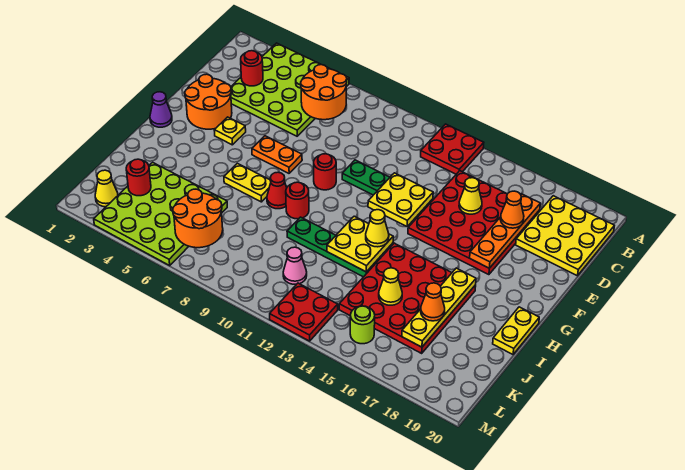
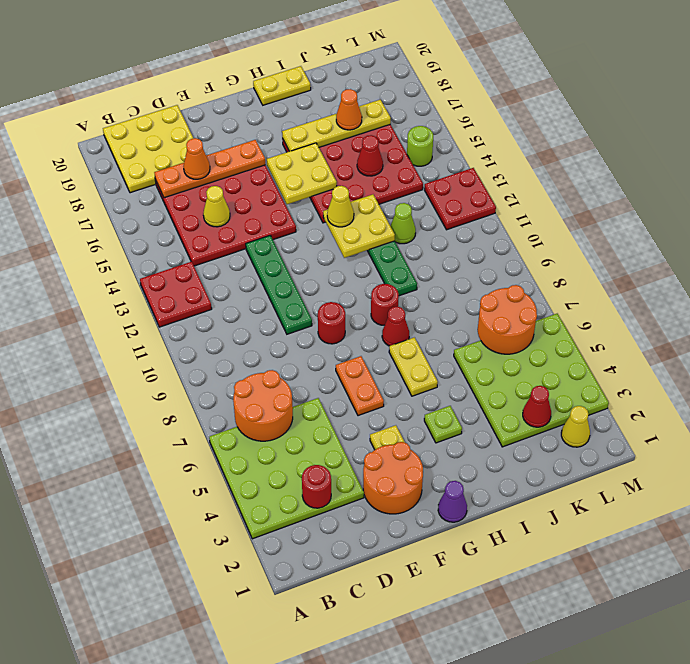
yellow plate E12:F13 level 2 -> yellow plate G15:H16 level 2
none -> lime plate H4 level 1
none -> lime cone J12 level 1
yellow cone J15 level 2 -> red cone J15 level 2
red round brick K3 level 2 -> red cone K3 level 2
pink cone K11 level 1 -> none

